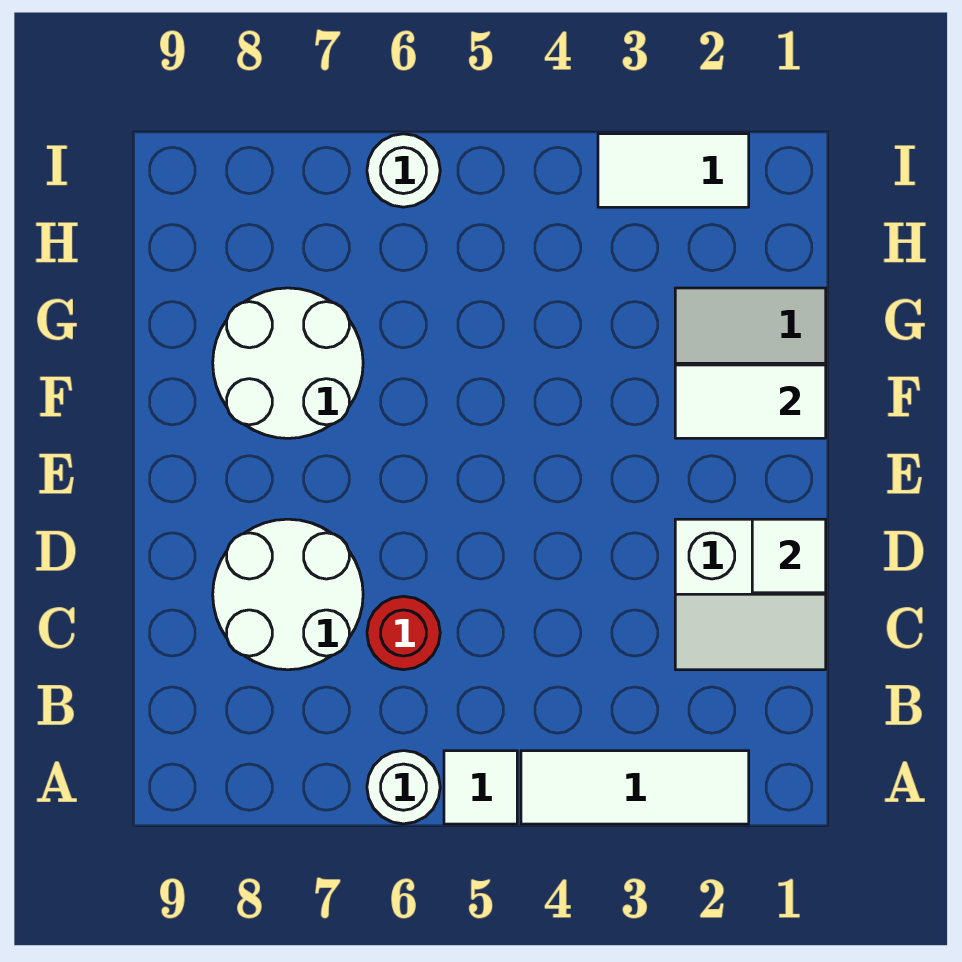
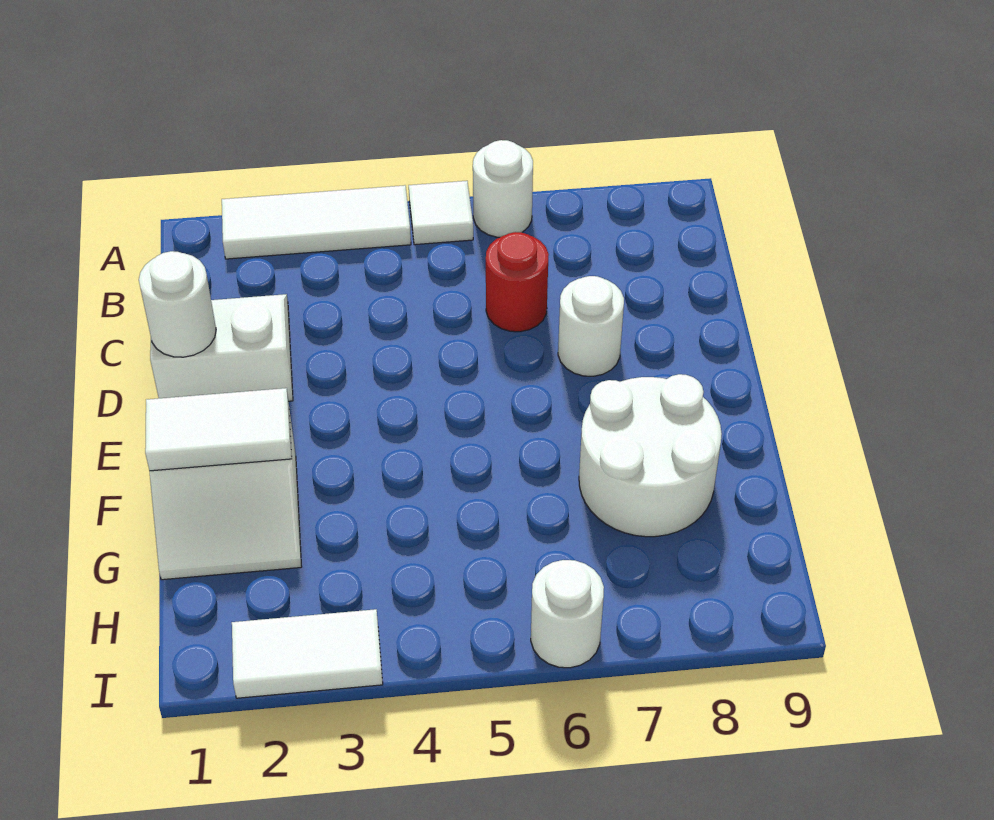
white round brick C7:D8 level 1 -> white round brick D7 level 1
white tile D1 level 2 -> white round brick D1 level 2

